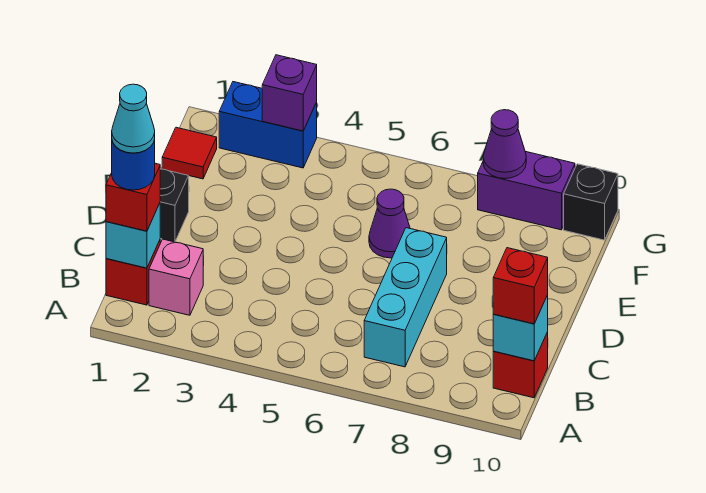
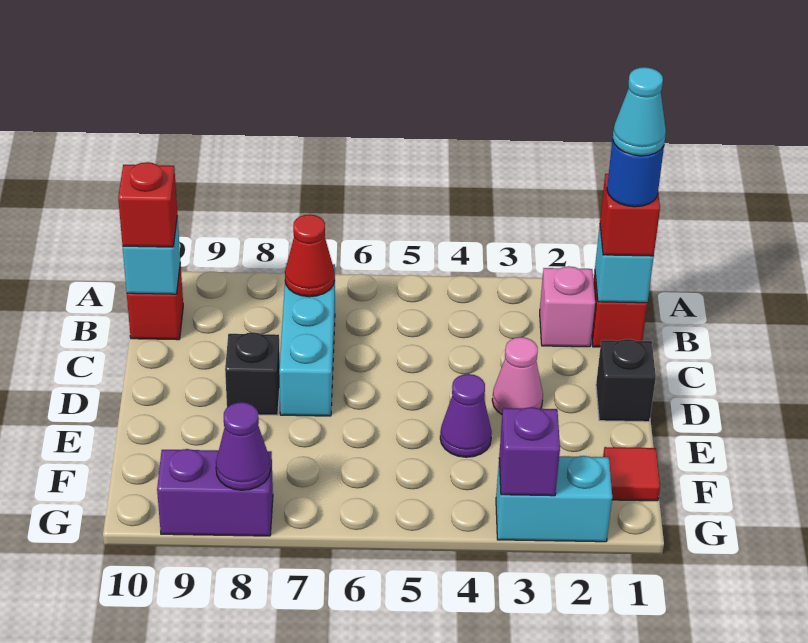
none -> red cone B7 level 2
none -> pink cone D3 level 1
purple cone E6 level 1 -> purple cone E4 level 1
blue brick G2:G3 level 1 -> cyan brick G2:G3 level 1
black brick G10 level 1 -> black brick D8 level 1

